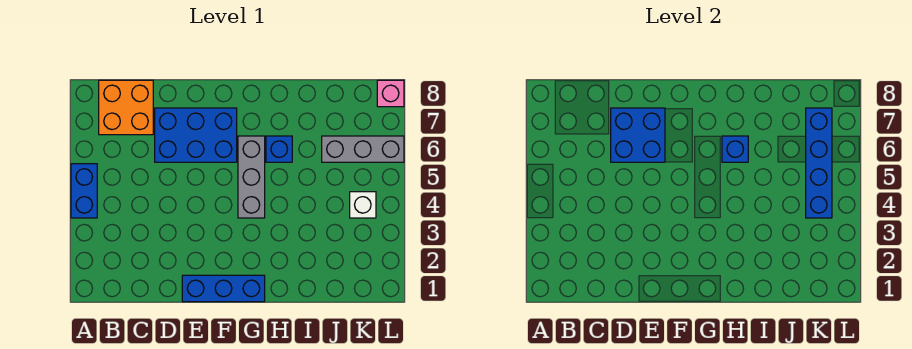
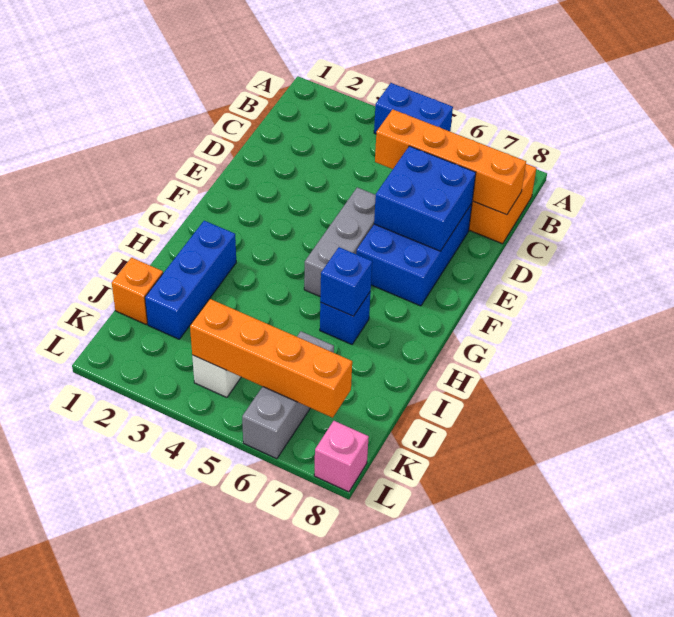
none -> orange brick C5:C8 level 2
blue brick E1:G1 level 1 -> blue brick H2:J2 level 1
grey brick G4:G6 level 1 -> grey brick E5:G5 level 1
none -> orange brick J1 level 1
blue brick K4:K7 level 2 -> orange brick K4:K7 level 2

